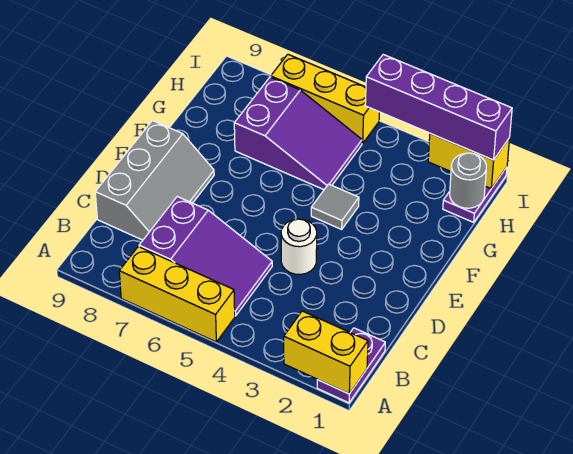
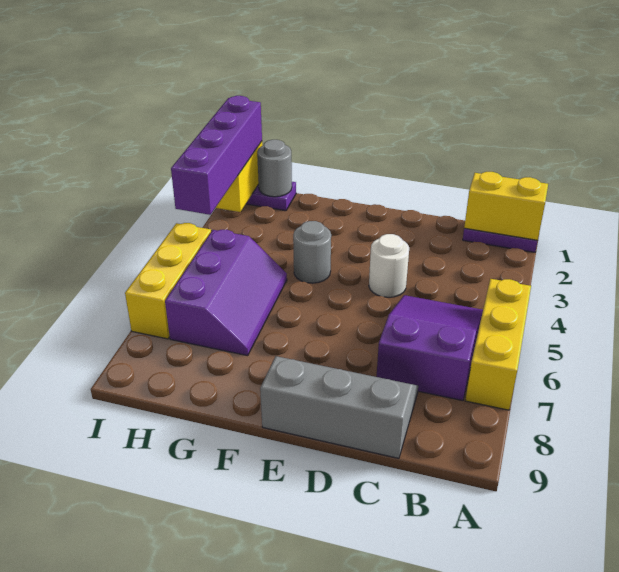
yellow brick A1:A2 level 2 -> yellow brick A1:B1 level 2
grey tile F4 level 1 -> grey round brick F4 level 1
purple slope G5:H7 level 1 top 7 -> purple slope G5:H7 level 1 top H

